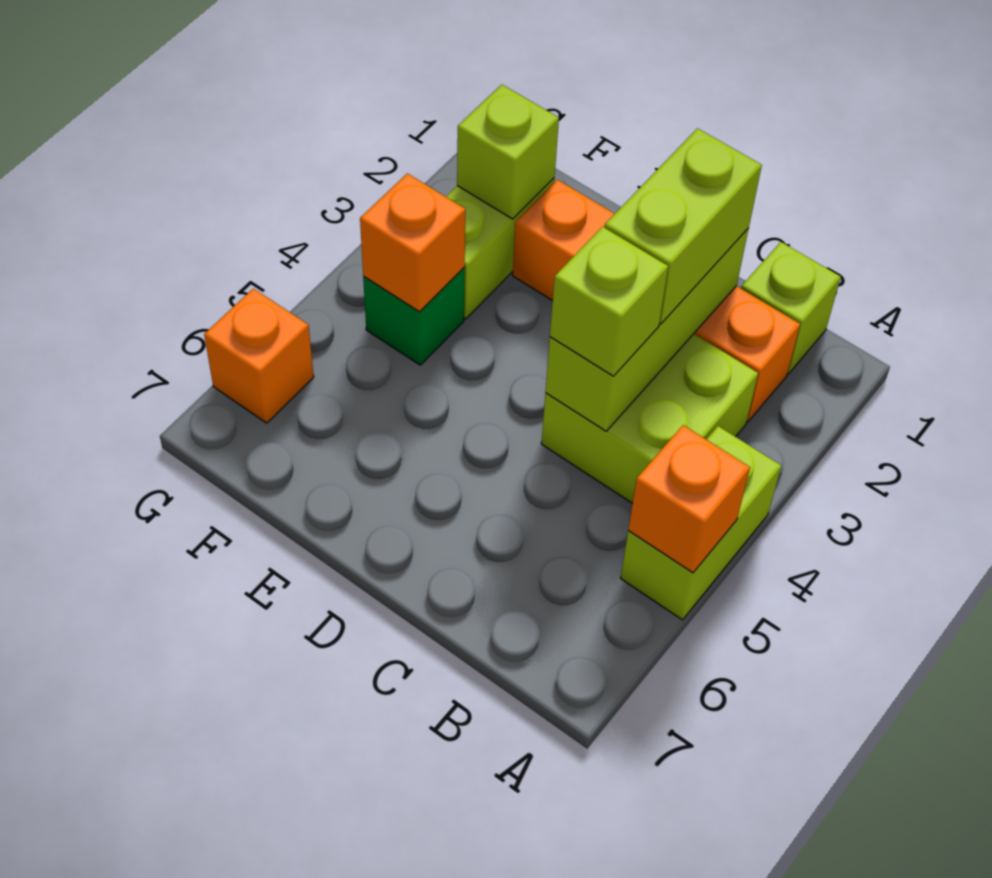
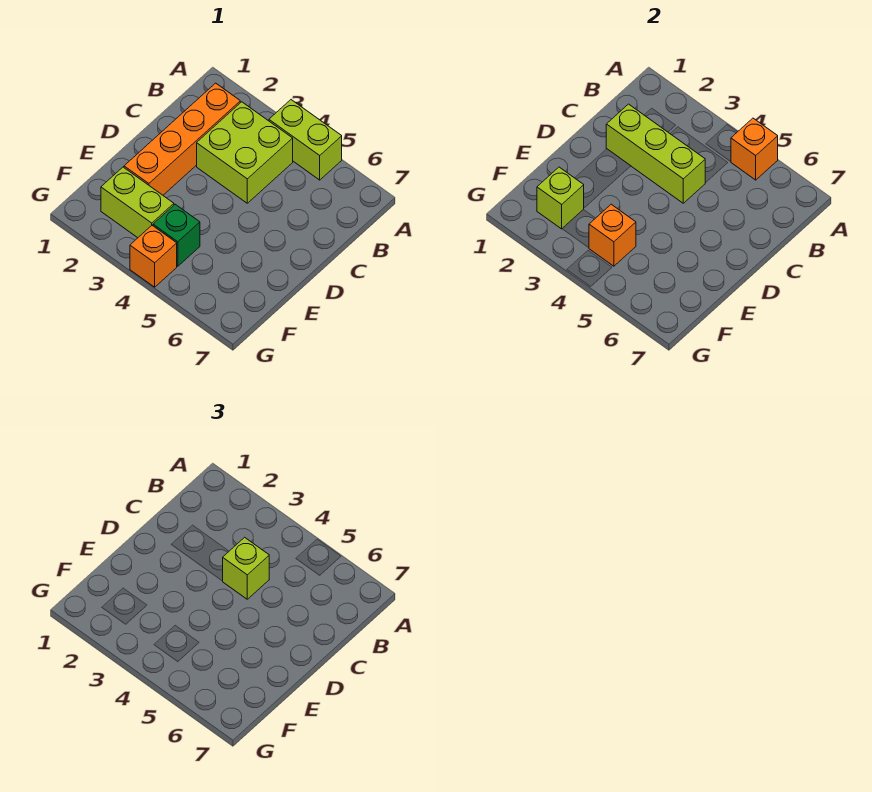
lime brick B1 level 1 -> none
lime brick C2:C3 level 3 -> none
orange brick G6 level 1 -> orange brick G4 level 1

